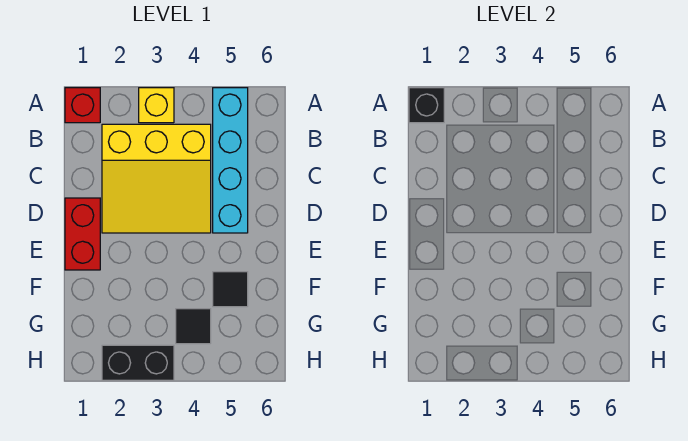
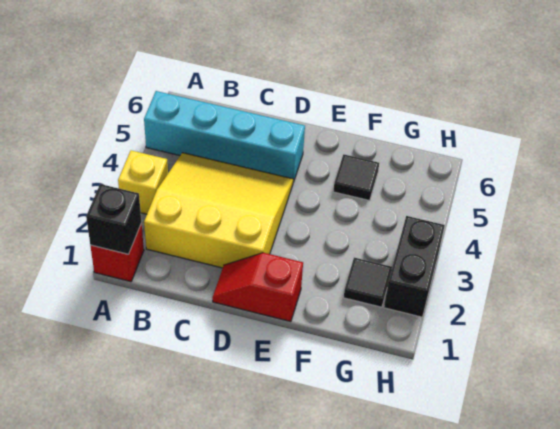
yellow slope B2:D4 level 1 top B -> yellow slope B2:D4 level 1 top 2
red brick D1:E1 level 1 -> red slope D1:E1 level 1 top E
black tile G4 level 1 -> black tile G2 level 1

